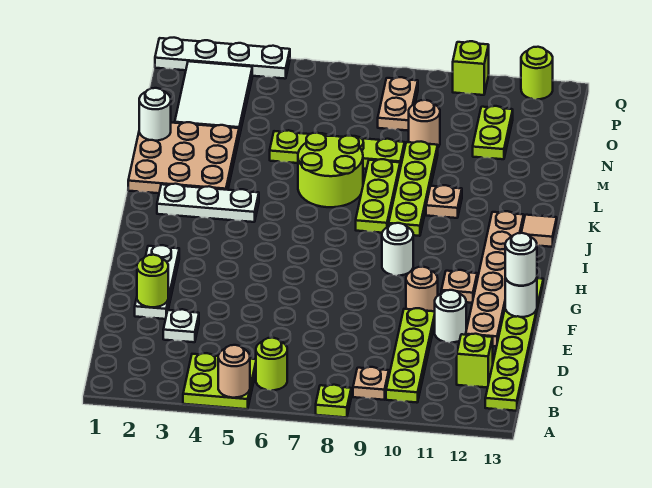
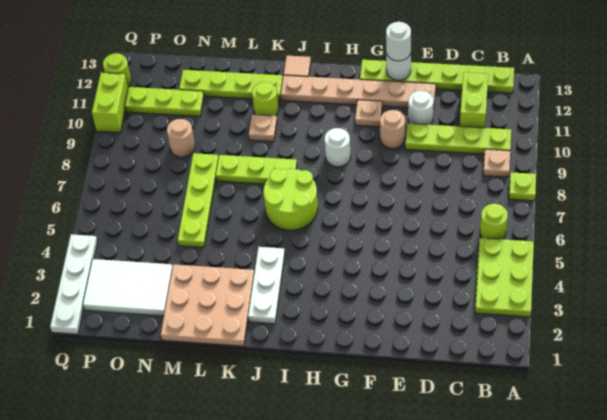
lime plate A4:B5 level 1 -> lime plate A3:B5 level 1
tan round brick A5 level 2 -> none
lime brick C12 level 1 -> lime brick C11:C12 level 1
white plate D3 level 1 -> none
white plate E2:G2 level 1 -> none
lime round brick E2 level 2 -> lime round brick K11 level 1
lime plate J9:M9 level 1 -> lime plate K12:N12 level 1
lime round brick K6:L7 level 1 -> lime round brick I6:J7 level 1
white round brick M1 level 2 -> none
lime plate N11:O11 level 1 -> lime plate N11:P11 level 1
tan plate O8:P8 level 1 -> none
lime brick Q10 level 1 -> lime brick Q10:Q11 level 1

